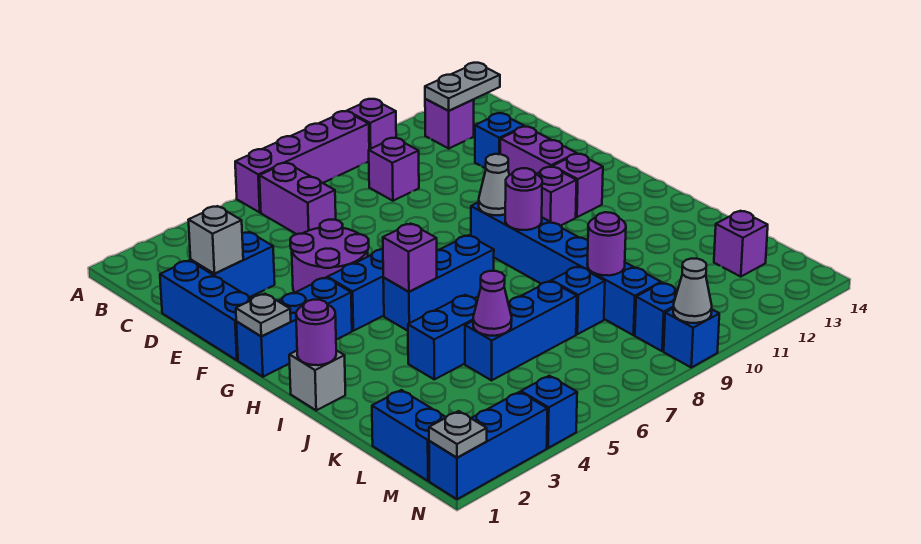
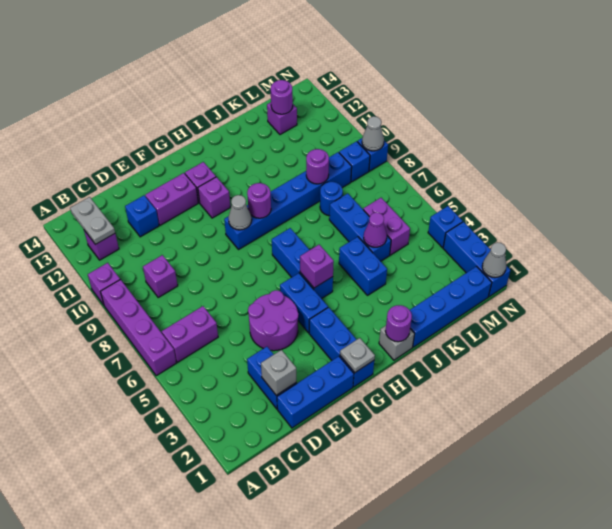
blue brick K8 level 1 -> blue round brick K8 level 1
blue brick L1:M1 level 1 -> blue brick J1:M1 level 1
none -> purple brick L5:L6 level 1
none -> purple round brick L13 level 2
grey plate N1 level 2 -> grey cone N1 level 2

